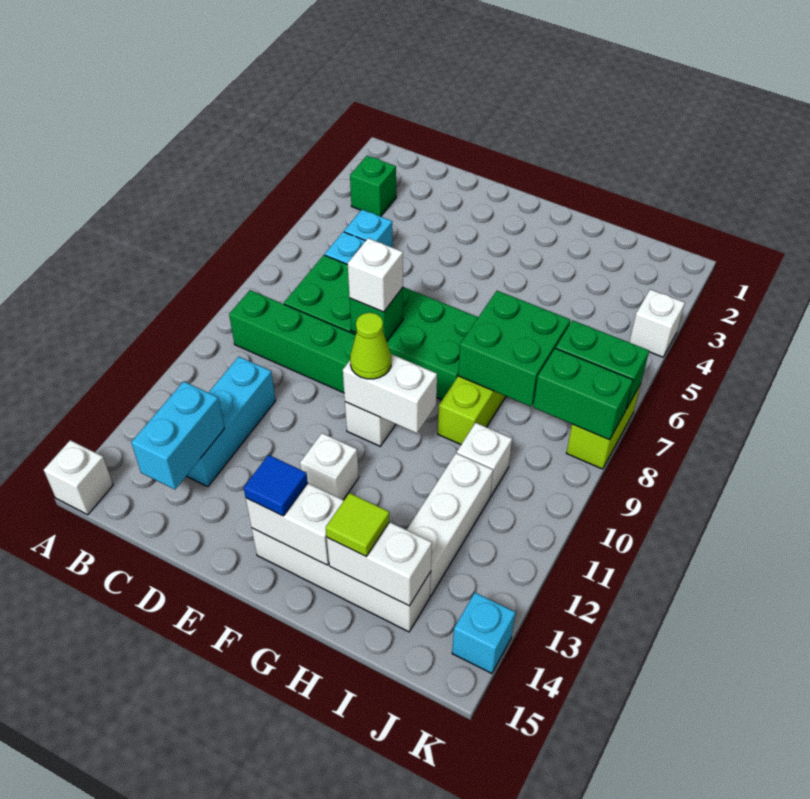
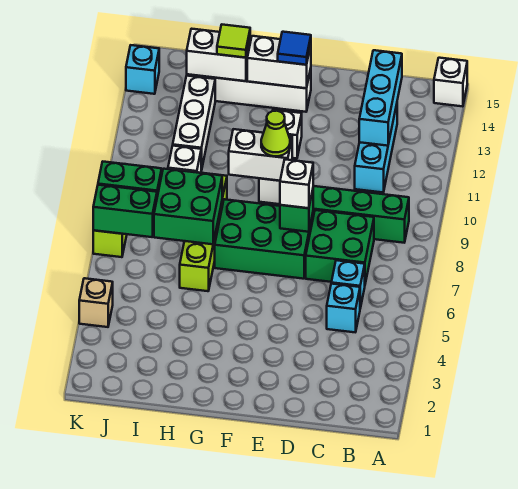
green brick B3 level 1 -> none
cyan brick C13:C14 level 2 -> cyan brick C12:C14 level 2
white brick K4 level 1 -> tan brick K4 level 1

